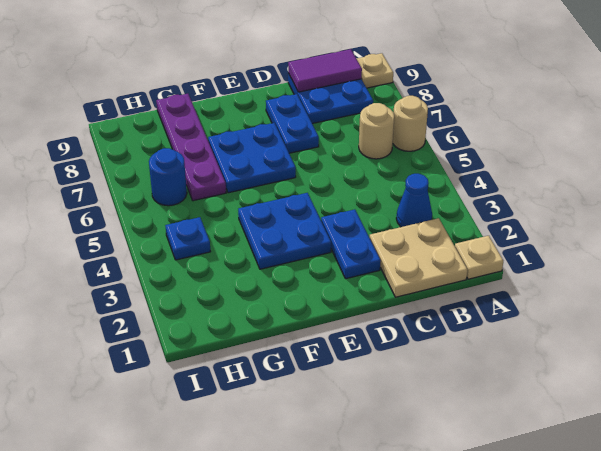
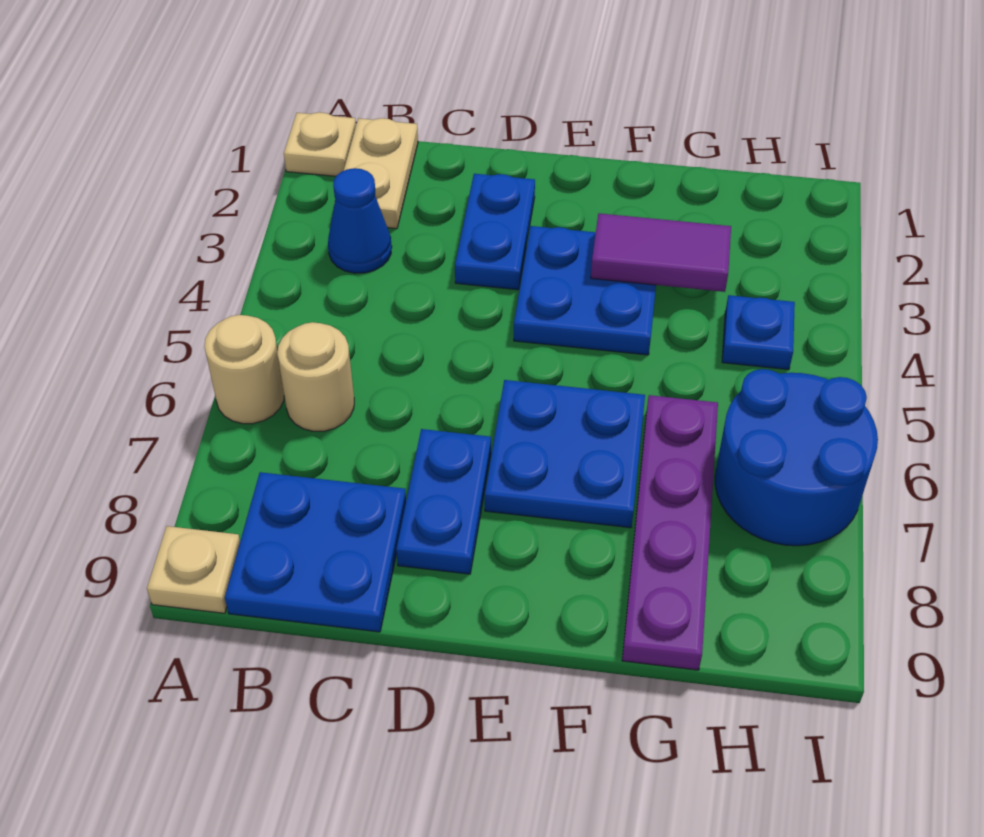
tan plate B1:C2 level 1 -> tan plate B1:B2 level 1
purple tile B9:C9 level 2 -> purple tile F3:G3 level 2
blue round brick H6 level 1 -> blue round brick H6:I7 level 1

